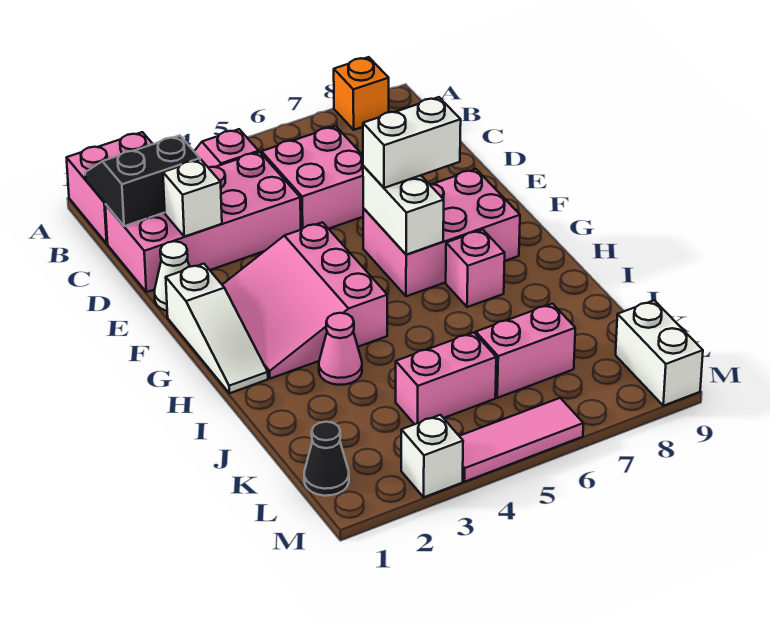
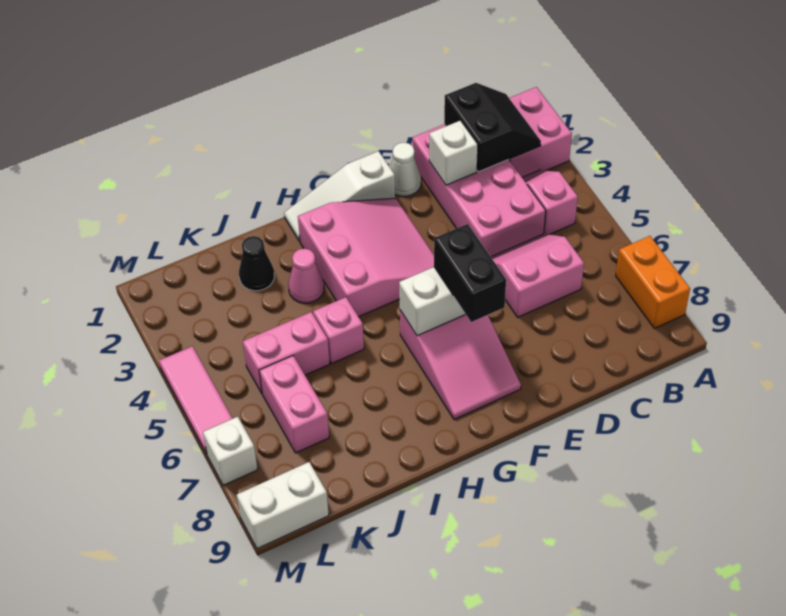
orange brick A8 level 1 -> orange brick A7:A8 level 1
pink brick C5:D6 level 1 -> pink slope C5:D6 level 1 top 6
pink slope F2:H4 level 1 top 4 -> pink slope F2:H4 level 1 top H
pink brick F6:G8 level 1 -> pink slope F6:G8 level 1 top 6
white brick F6:F7 level 3 -> black brick F6:F7 level 3
pink brick H7 level 1 -> pink brick I5 level 1
pink brick K4:K5 level 1 -> pink brick J5:K5 level 1
black cone L1 level 1 -> black cone J2 level 1
white brick M3 level 1 -> white brick M7 level 1

